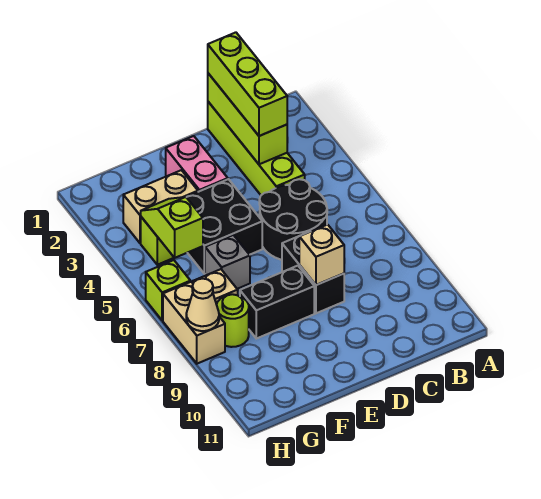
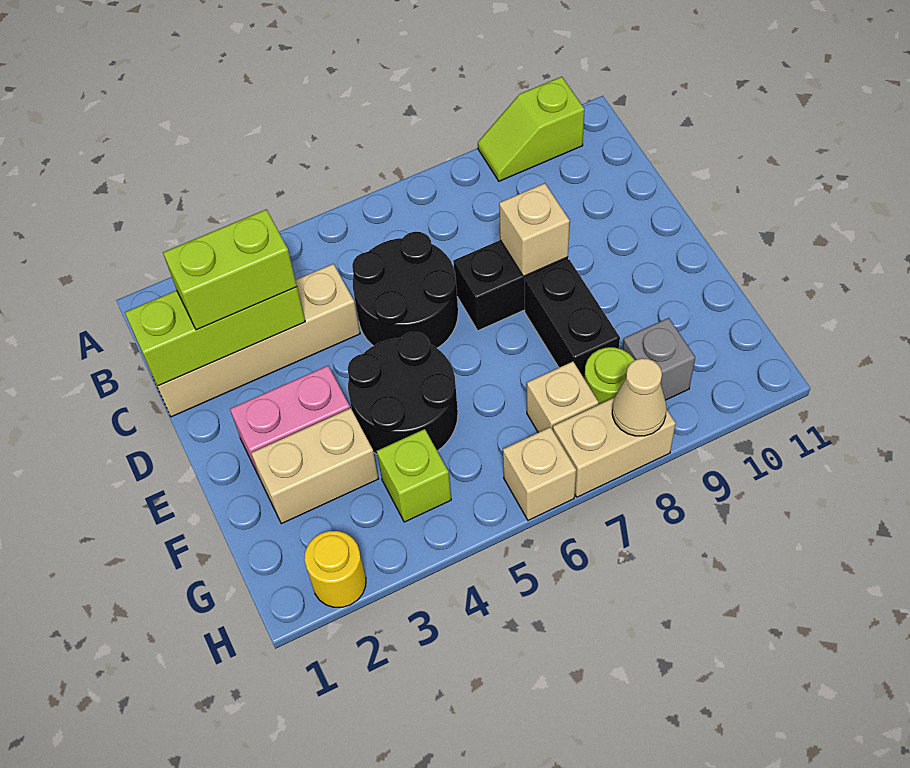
lime brick C1:C4 level 1 -> tan brick C1:C4 level 1
lime brick C1:C3 level 3 -> lime brick C2:C3 level 3
black brick E4:F5 level 1 -> black round brick E4:F5 level 1
tan brick F3:G3 level 1 -> tan brick F2:F3 level 1
grey brick F6 level 1 -> grey brick G9 level 1
lime slope G4:G5 level 2 top 5 -> lime slope A9:A10 level 1 top 10
none -> yellow round brick H2 level 1
lime brick H6 level 1 -> tan brick H6 level 1

